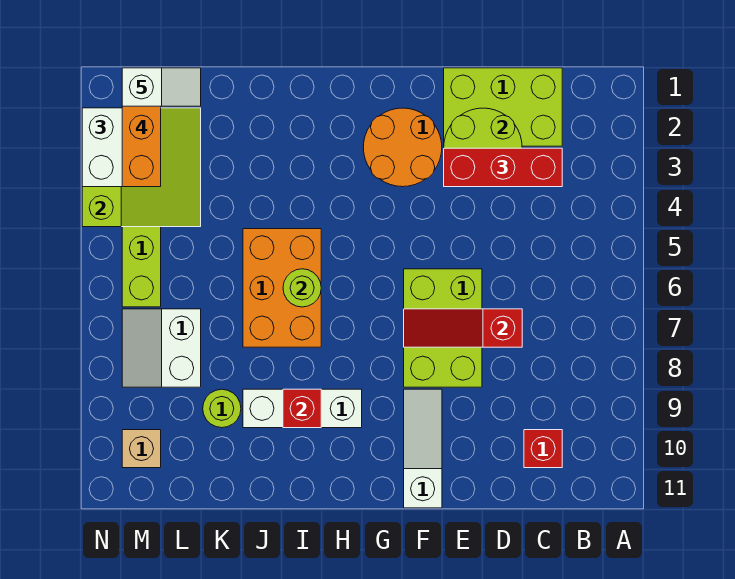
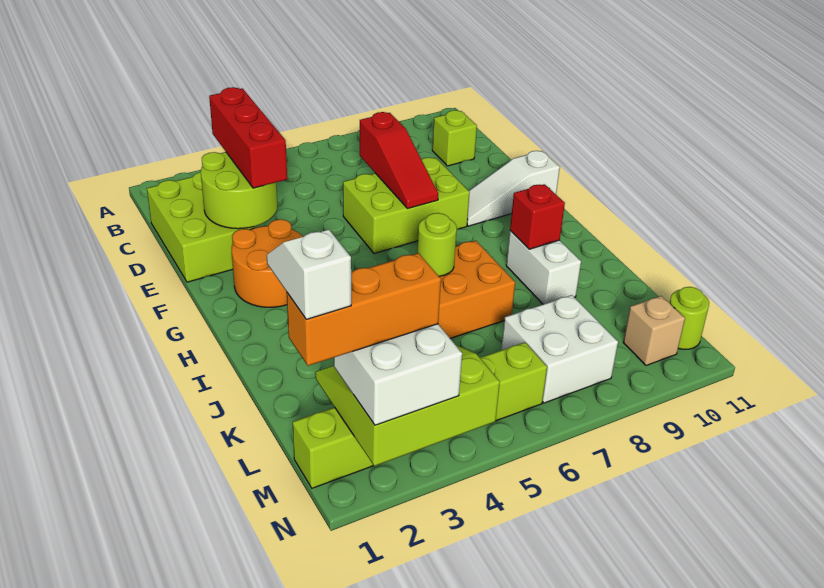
red brick C10 level 1 -> lime brick C10 level 1
white brick H9:J9 level 1 -> white brick I9:J9 level 1
lime round brick K9 level 1 -> lime round brick M11 level 1
white slope L7:M8 level 1 top L -> white brick L7:M8 level 1

